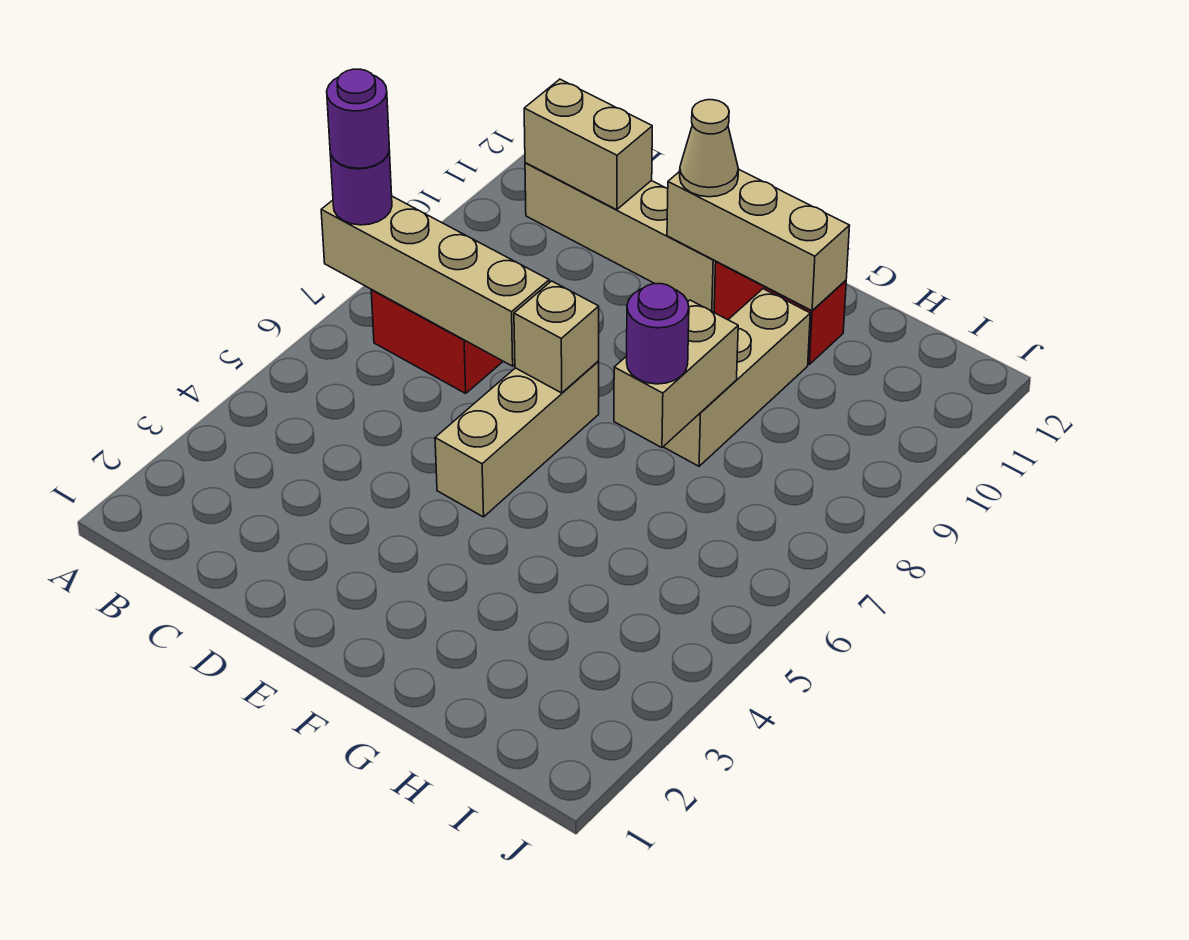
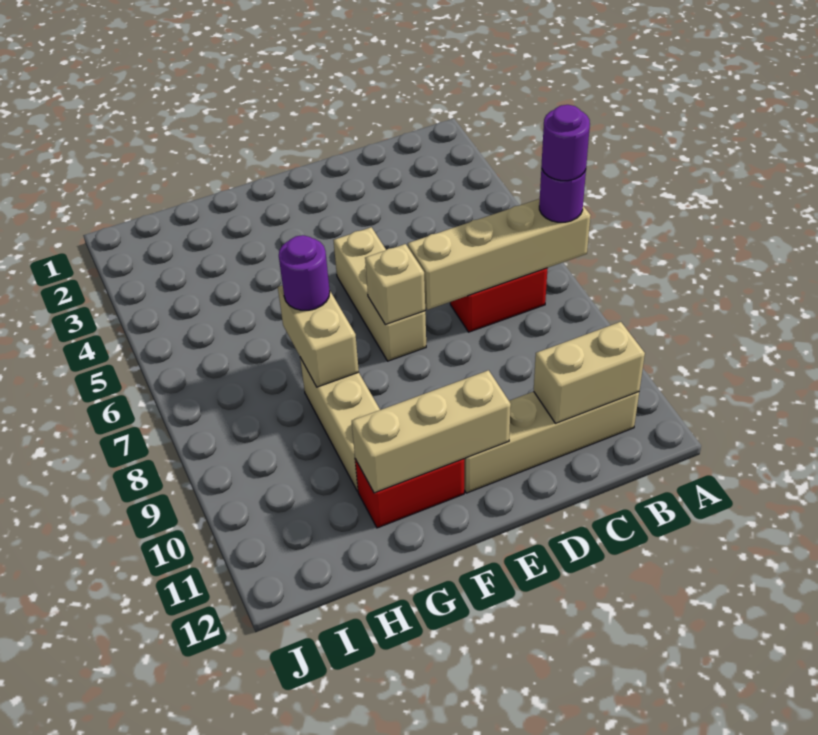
tan cone E11 level 3 -> none

